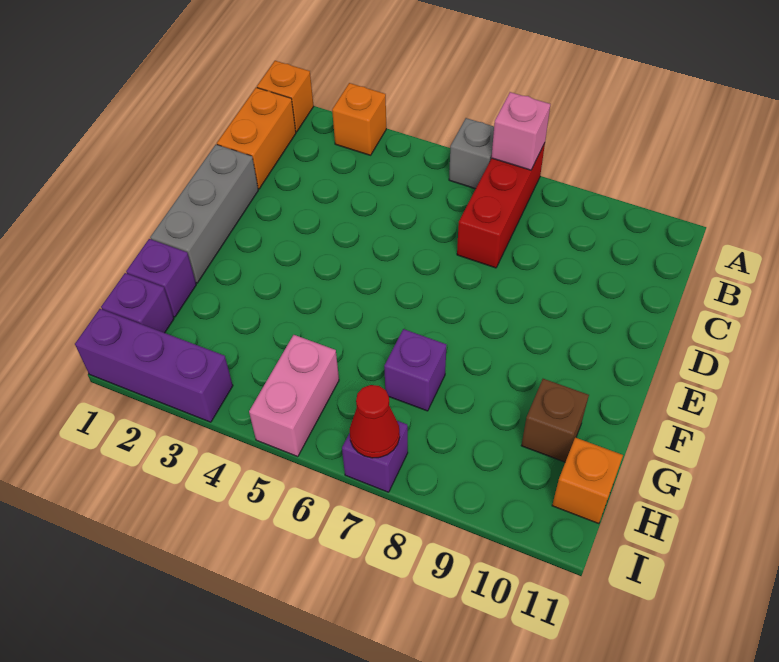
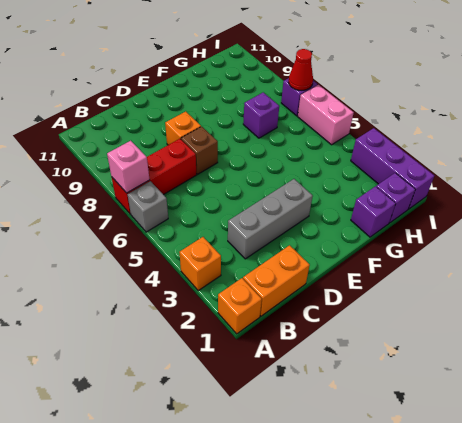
grey brick D1:F1 level 1 -> grey brick C3:E3 level 1
brown brick G10 level 1 -> brown brick D7 level 1
pink brick H5:I5 level 1 -> pink brick I5:I6 level 1
orange brick H11 level 1 -> orange brick D8 level 1

